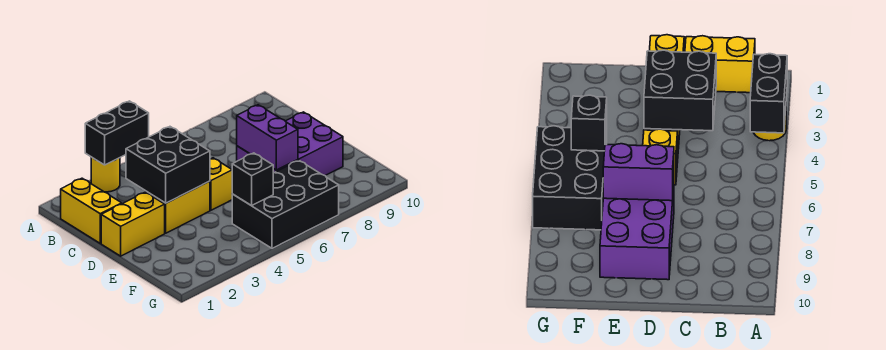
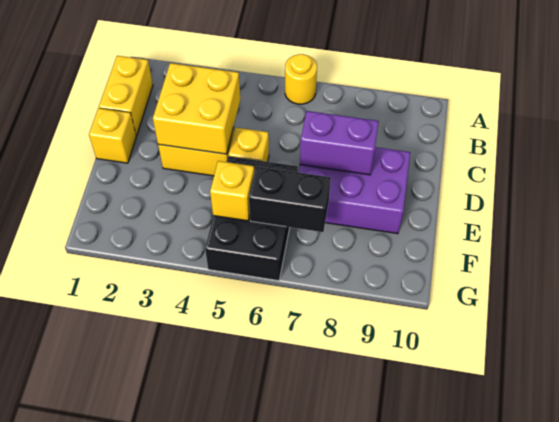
yellow round brick A3 level 1 -> yellow round brick A6 level 1
black brick A3:A4 level 2 -> black brick F6:F7 level 2
black brick C3:D4 level 2 -> yellow brick C3:D4 level 2
yellow brick D1:D2 level 1 -> yellow brick D1 level 1
purple brick D7:E7 level 2 -> purple brick D7:D8 level 2
black brick F5:G7 level 1 -> black brick E5:G6 level 1
black brick F5 level 2 -> yellow brick F5 level 2

